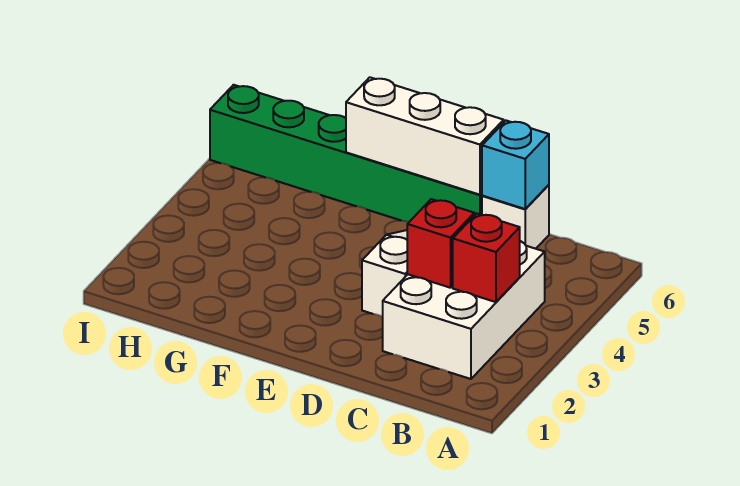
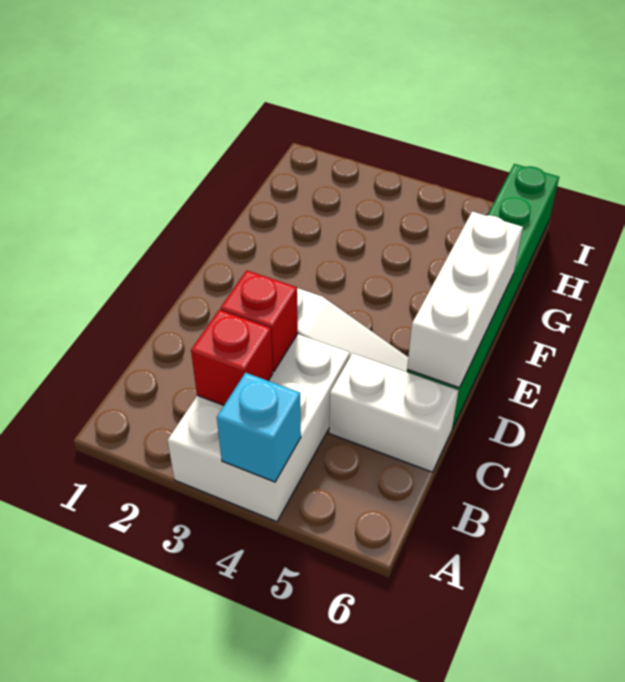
white brick B2:C4 level 1 -> white brick A3:C4 level 1
white brick C6 level 1 -> white brick C5:C6 level 1
cyan brick C6 level 2 -> cyan brick A4 level 2

